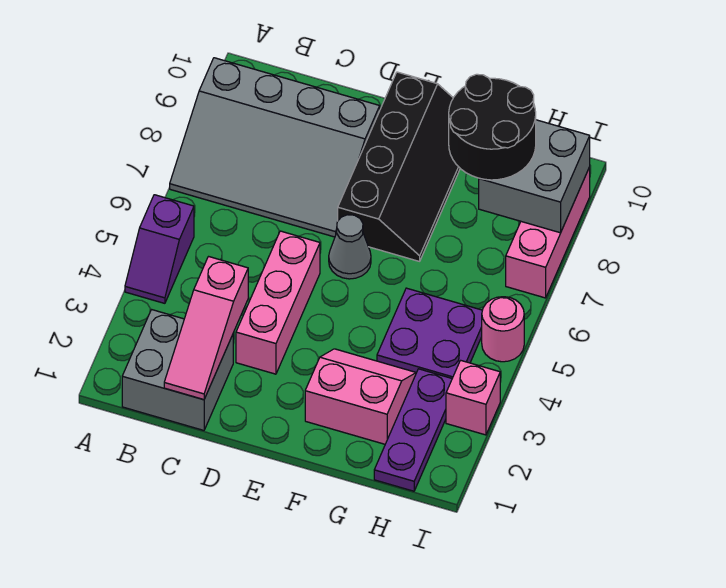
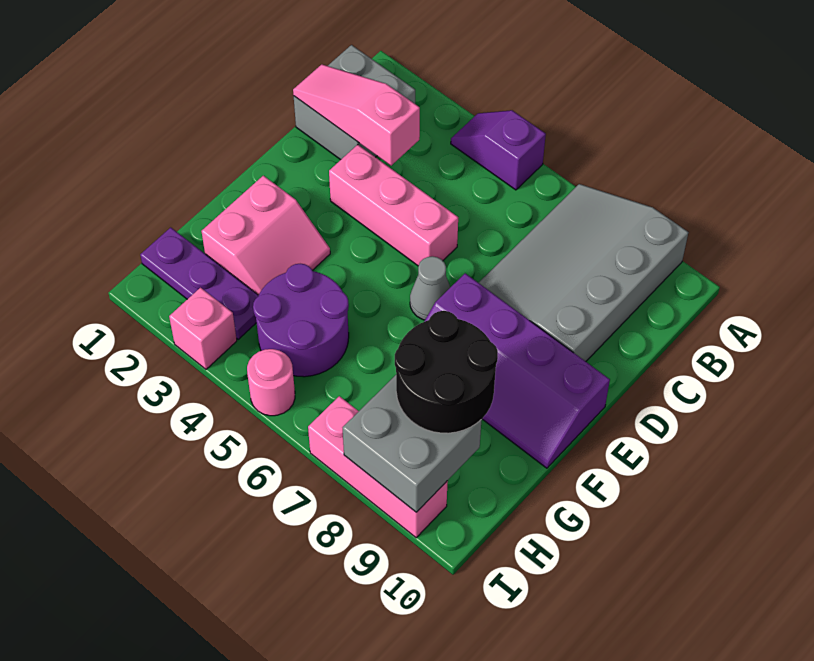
black slope E7:F10 level 1 top E -> purple slope E7:F10 level 1 top E
purple plate G4:H5 level 1 -> purple round brick G4:H5 level 1

